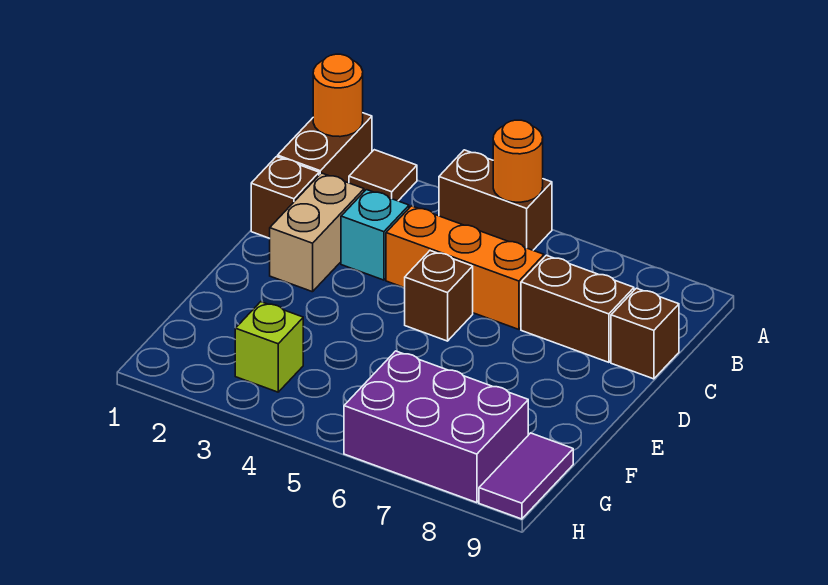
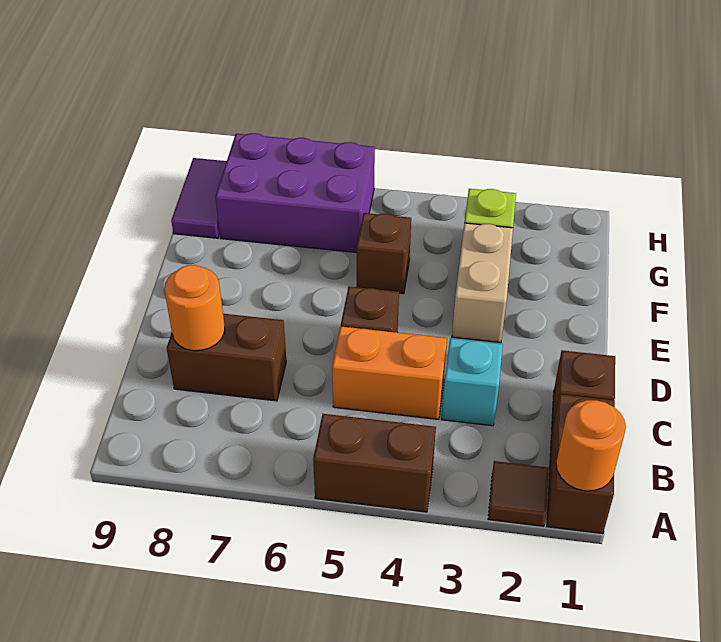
orange round brick A5 level 2 -> orange round brick C8 level 2
tan brick C2:D2 level 1 -> tan brick E3:F3 level 1
orange brick C4:C6 level 1 -> orange brick C4:C5 level 1
brown brick C9 level 1 -> brown brick F5 level 1

